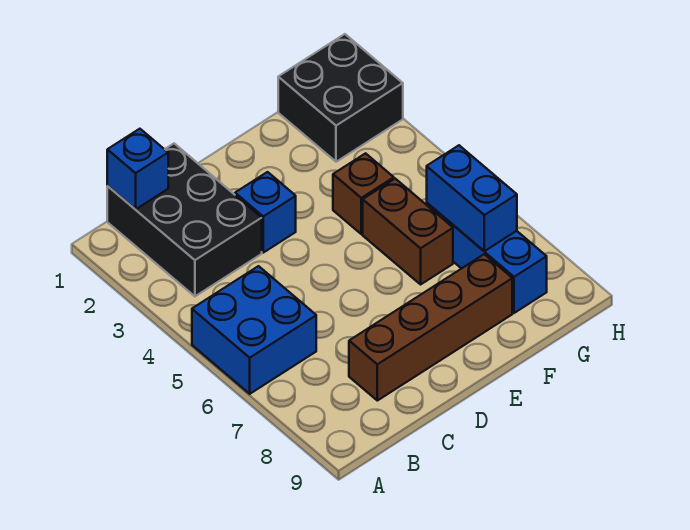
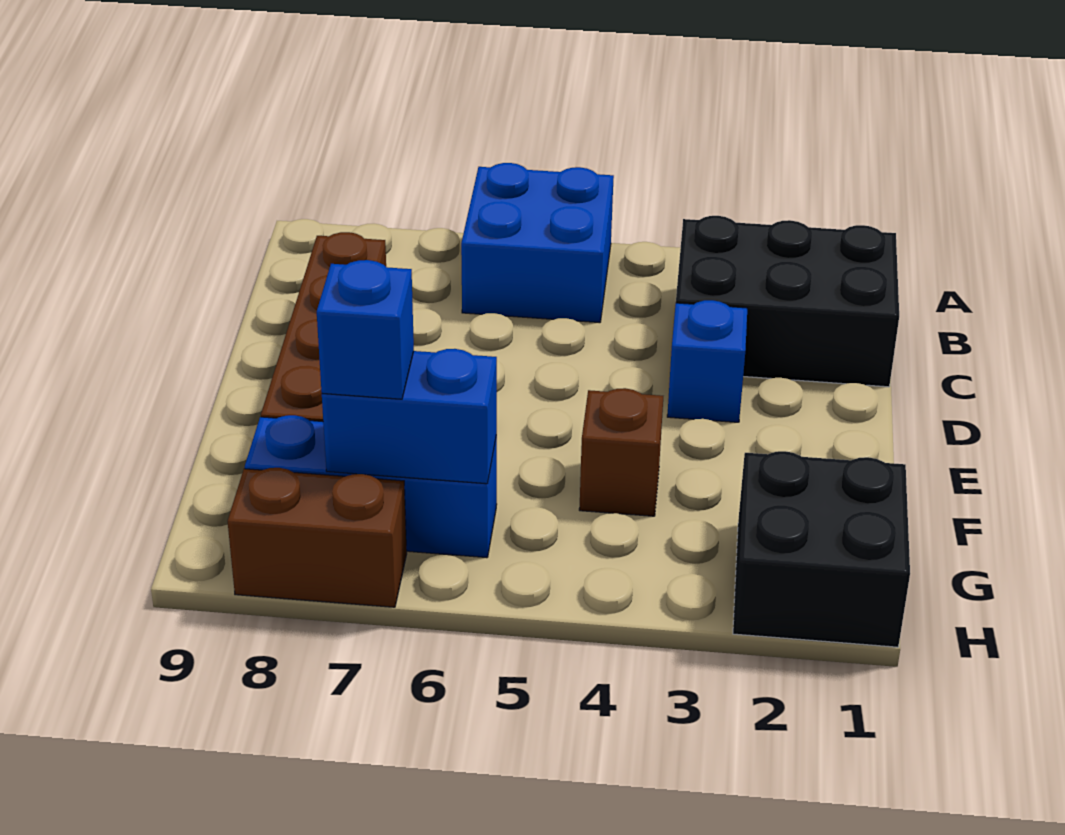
blue brick B1 level 2 -> blue brick G7 level 3
brown brick F5:F6 level 1 -> brown brick H7:H8 level 1

